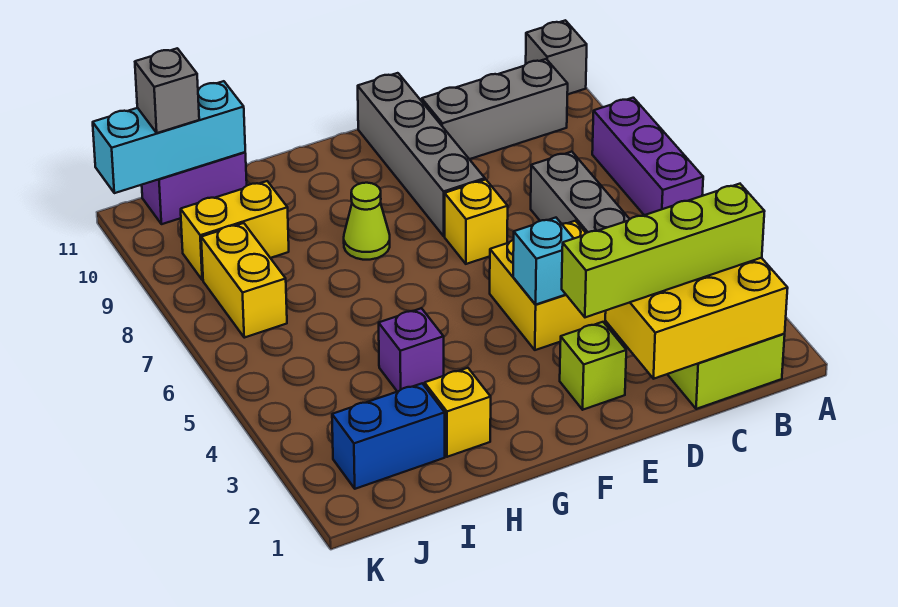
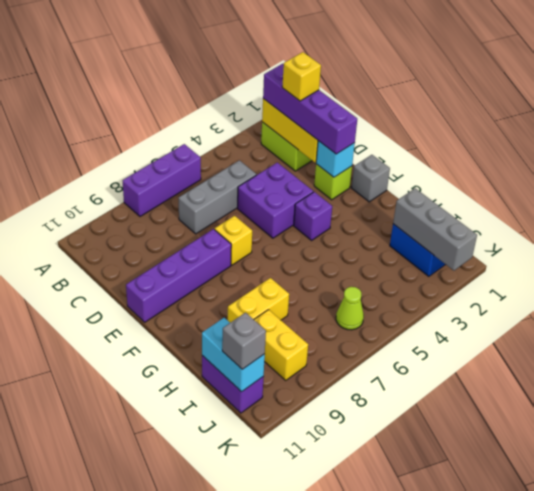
grey brick A11 level 1 -> grey brick F1 level 1
lime brick B2:E2 level 3 -> purple brick B2:E2 level 3
grey brick B10:D10 level 1 -> grey brick I2:K2 level 2
yellow brick D4:E5 level 1 -> purple brick D4:E5 level 1
cyan brick E4 level 2 -> cyan brick E2 level 2
grey brick E8:E11 level 1 -> purple brick E8:E11 level 1
lime cone G8 level 1 -> lime cone J6 level 1
yellow brick H2 level 1 -> yellow brick C2 level 4
purple brick H4 level 1 -> purple brick F4 level 1
cyan brick I11:K11 level 2 -> cyan brick I11:J11 level 2
yellow brick J7:J8 level 1 -> yellow brick H8:H9 level 1

